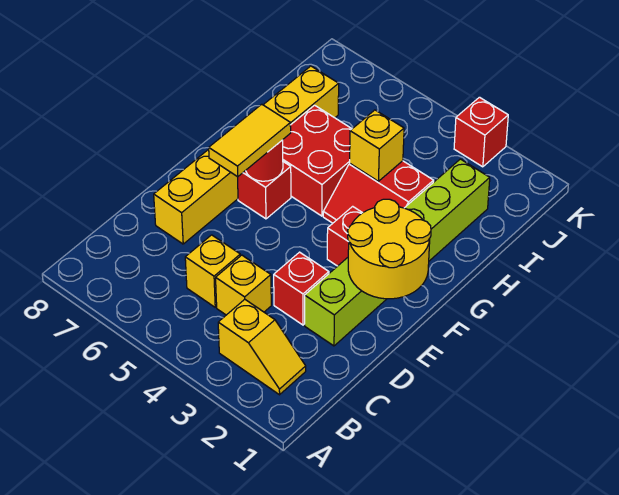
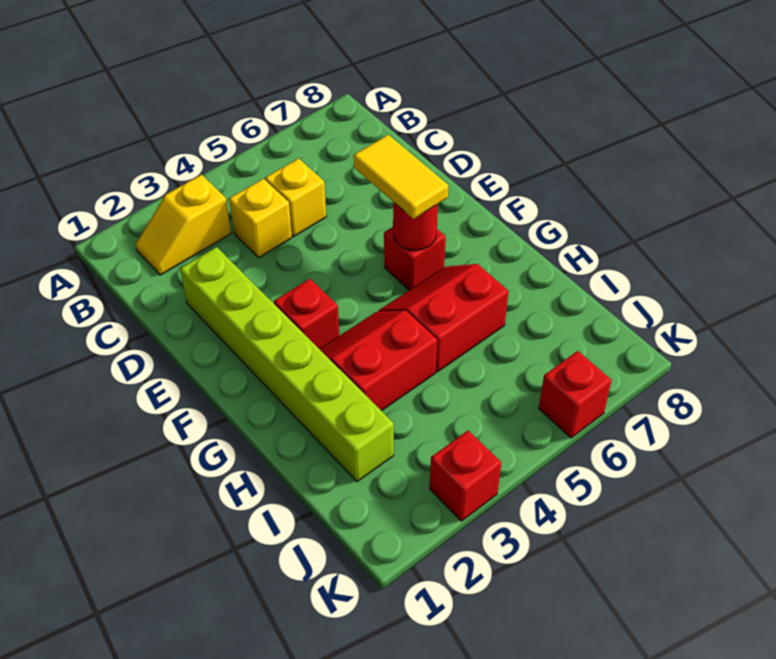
red brick D3 level 1 -> red brick K6 level 1
yellow brick D7:I7 level 1 -> none
yellow round brick E1:F2 level 2 -> none
red brick G5:H6 level 1 -> red slope G5:H6 level 1 top H
yellow brick H4 level 2 -> none

